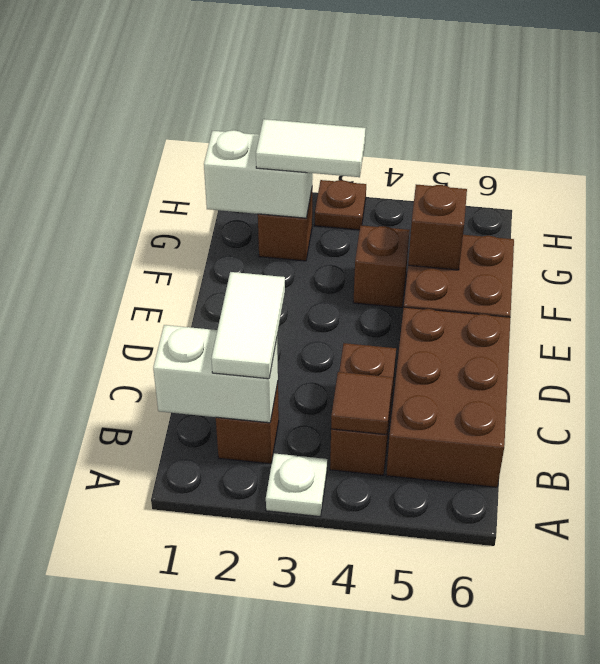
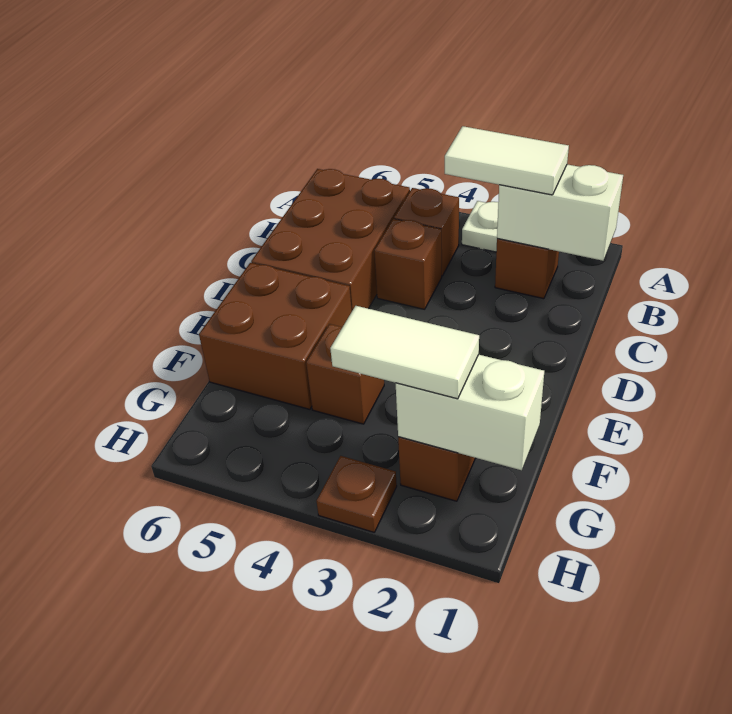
white tile B2:C2 level 3 -> white tile B2:B3 level 3
brown tile B4 level 2 -> none
brown brick F5 level 2 -> none

